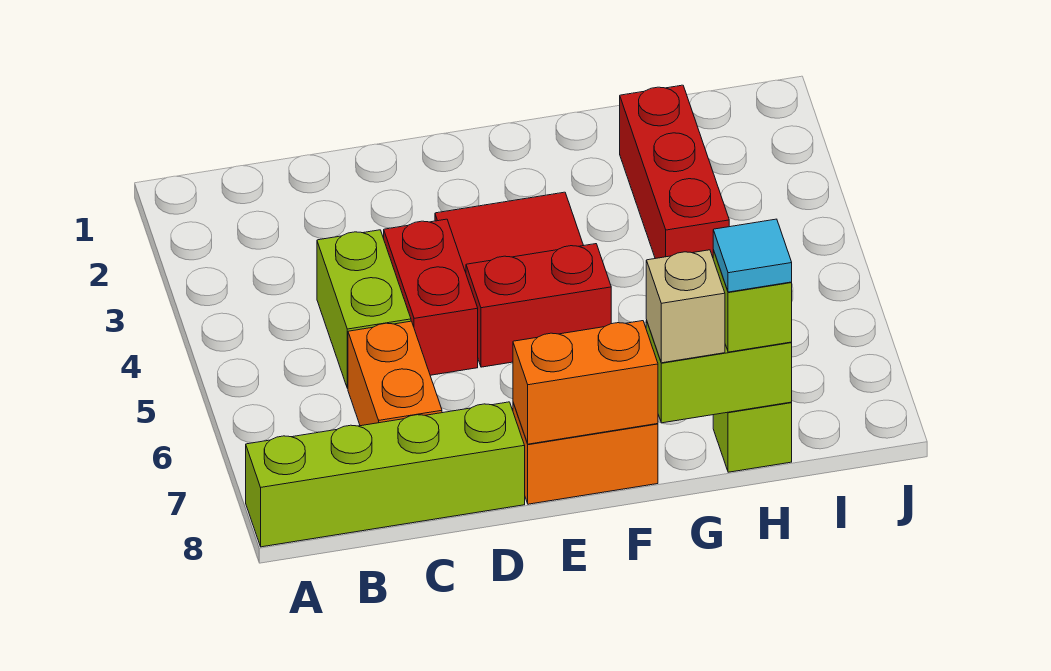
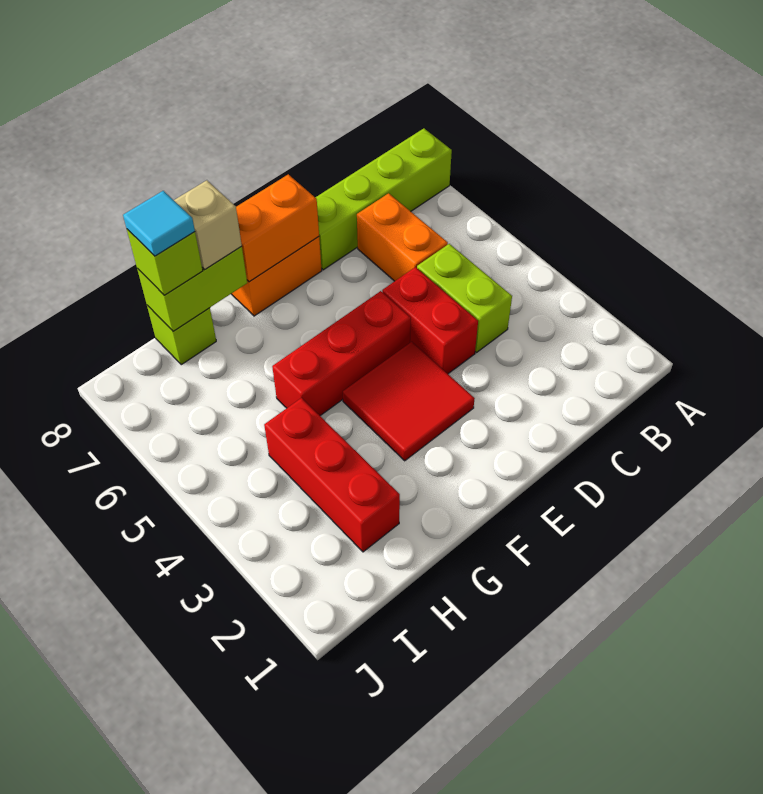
red brick E5:F5 level 1 -> red brick E5:G5 level 1

